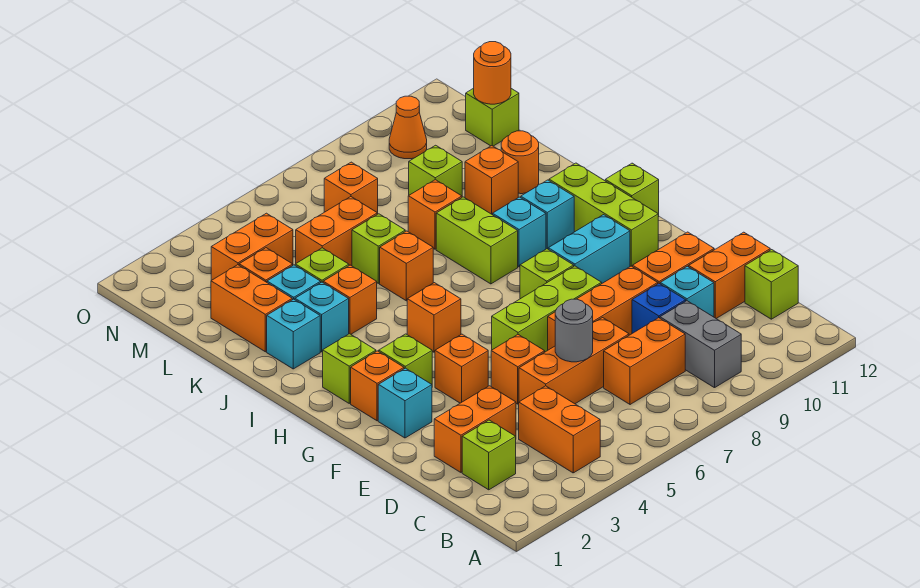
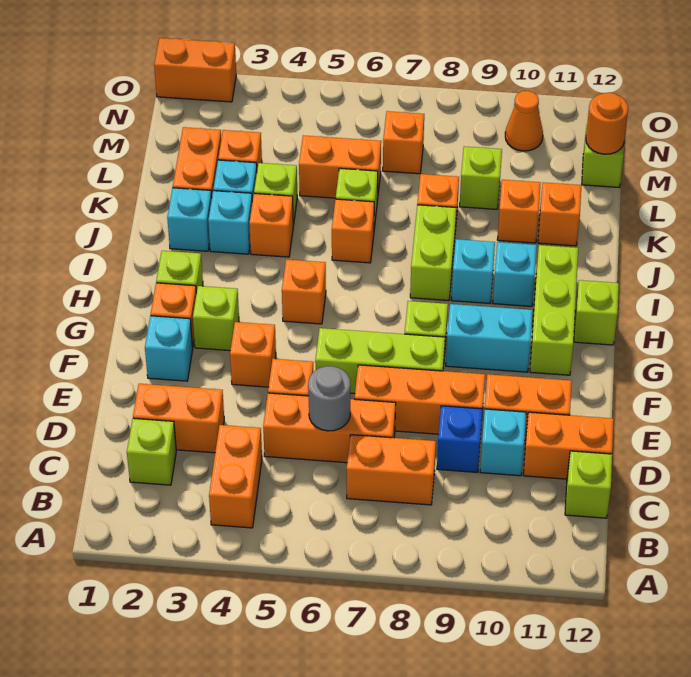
grey brick B9:C9 level 1 -> none
orange round brick K11 level 1 -> orange brick K11 level 1
orange brick M3:M4 level 1 -> orange brick O1:O2 level 1

